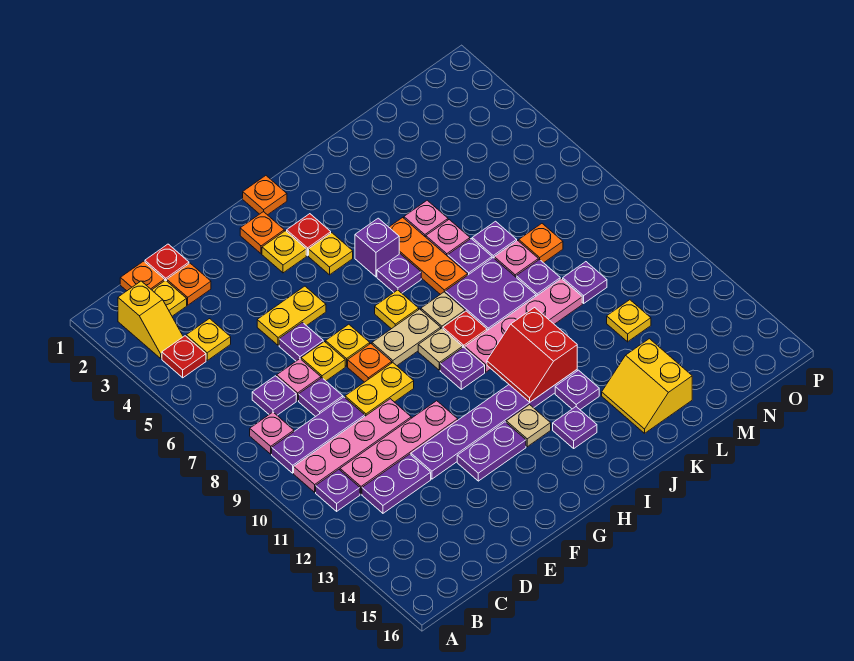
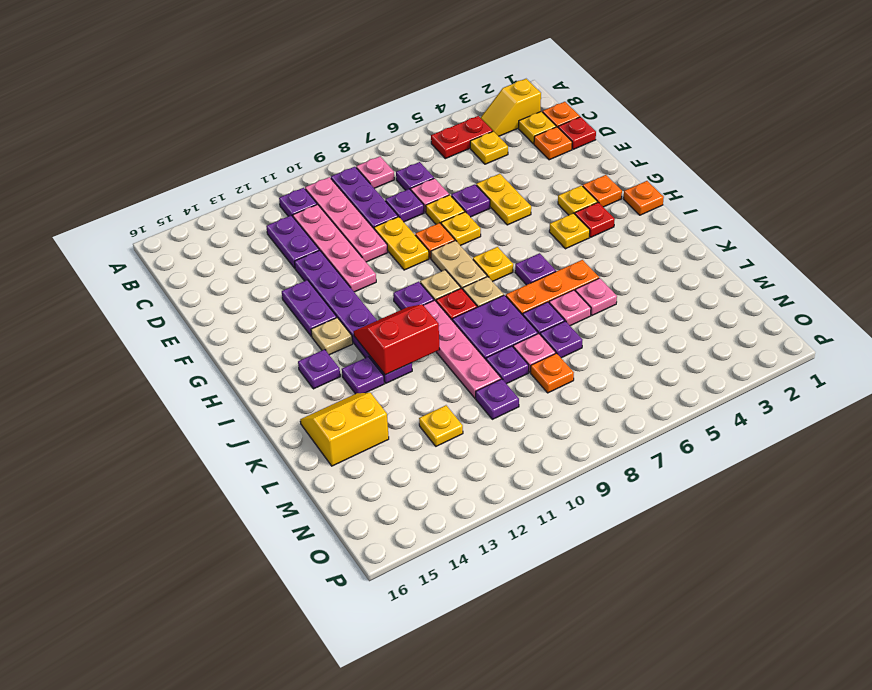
red plate B4 level 1 -> red plate B4:B5 level 1
purple brick I5 level 1 -> none

